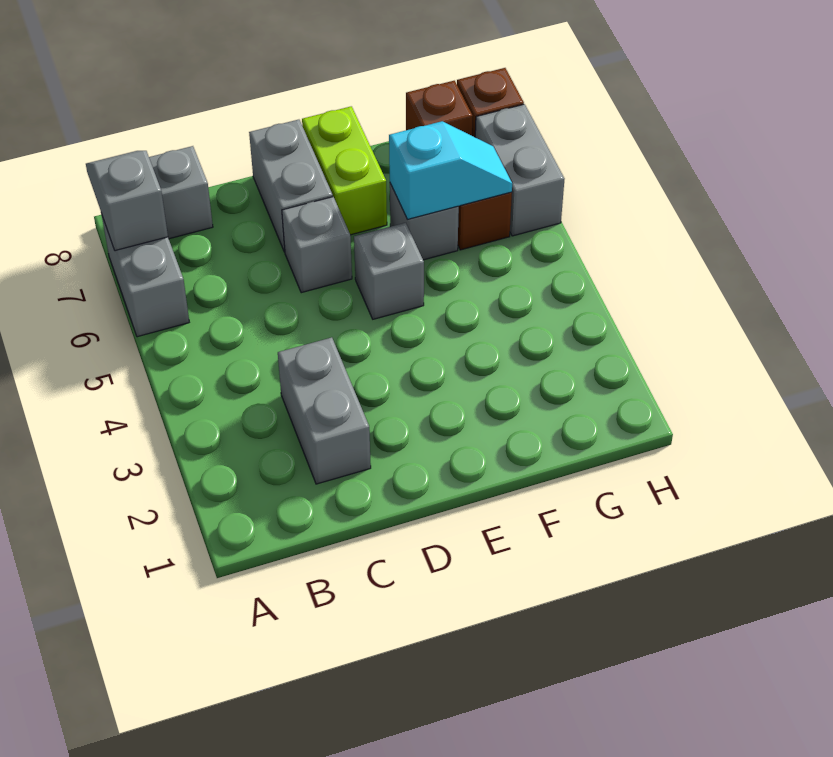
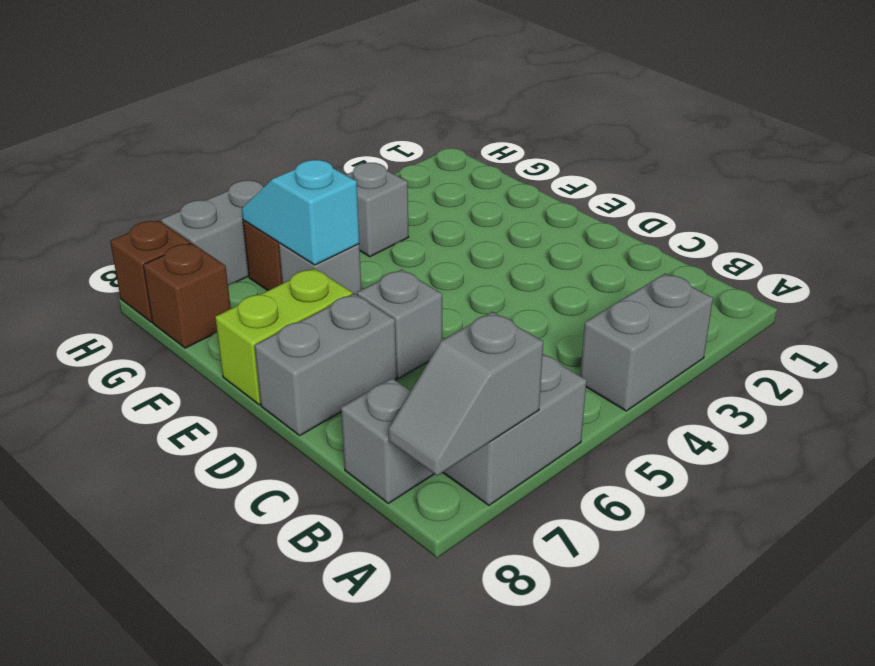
grey brick C2:C3 level 1 -> grey brick A3:A4 level 1
grey brick E5 level 1 -> grey brick G4 level 1

